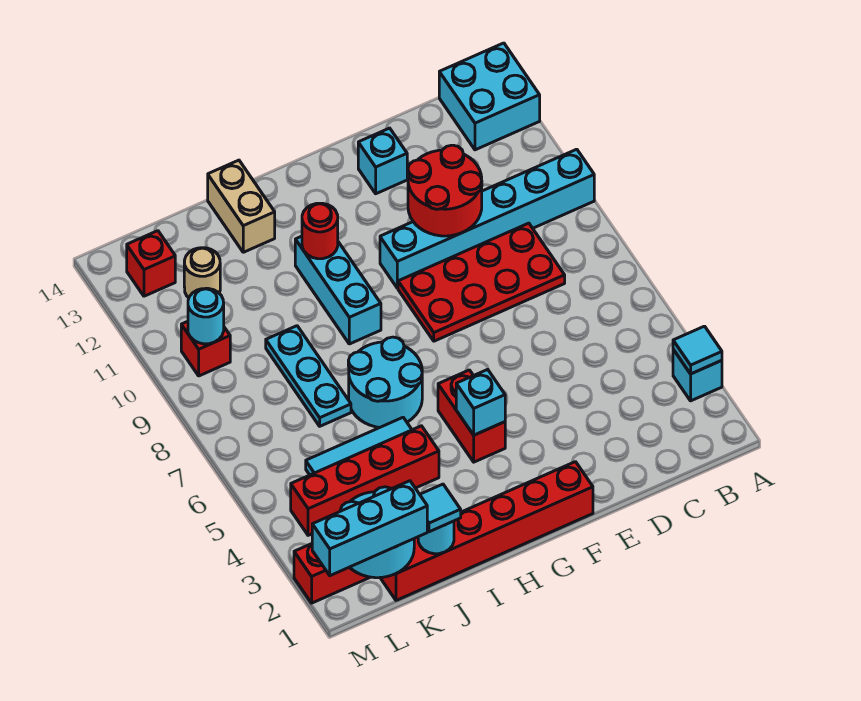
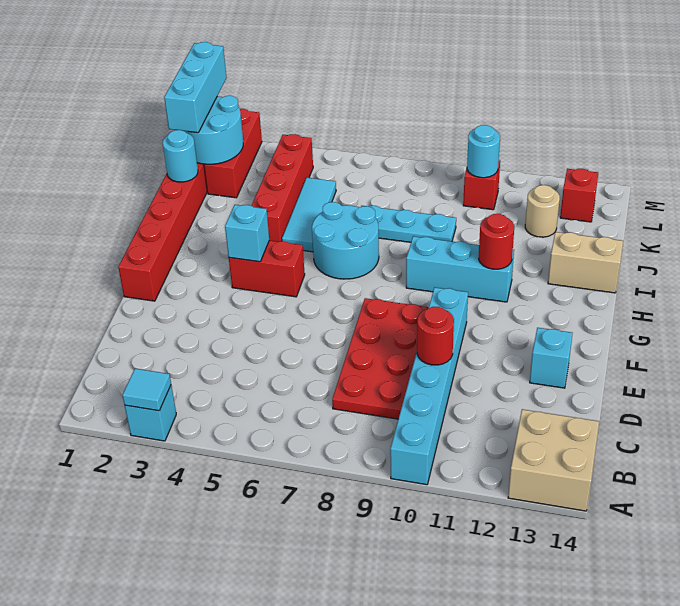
cyan brick A13:B14 level 1 -> tan brick A13:B14 level 1
red round brick D10:E11 level 2 -> red round brick D10 level 2
cyan tile J1 level 3 -> none

